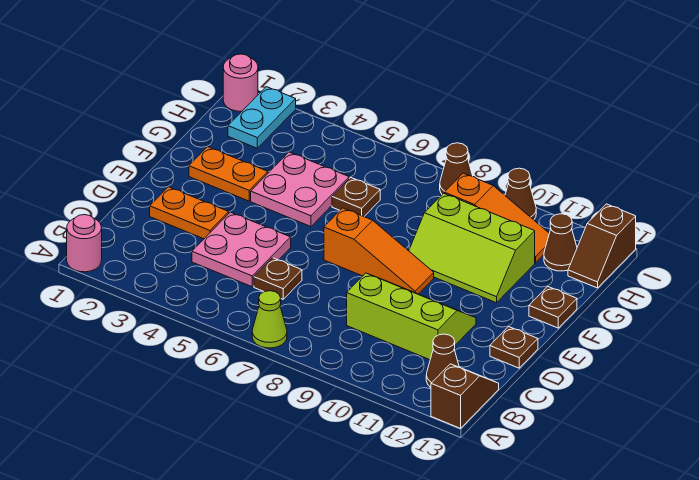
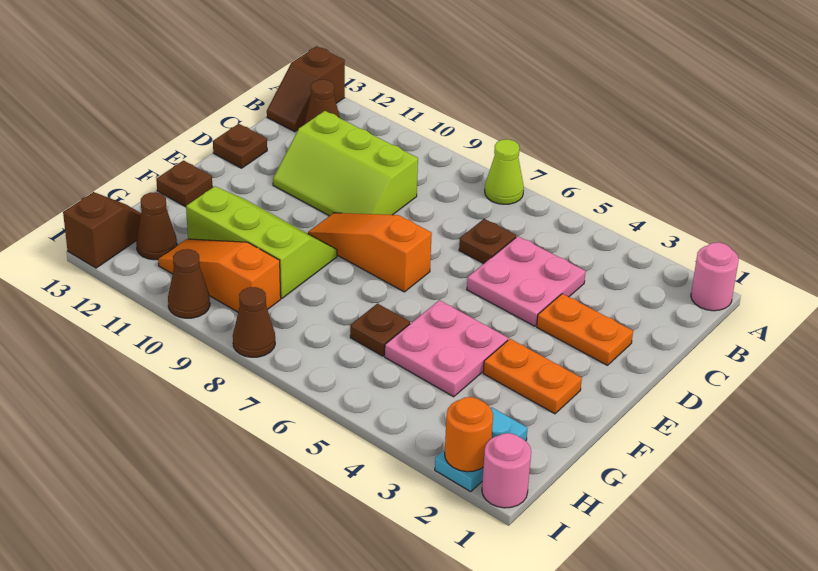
none -> orange round brick I2 level 2

